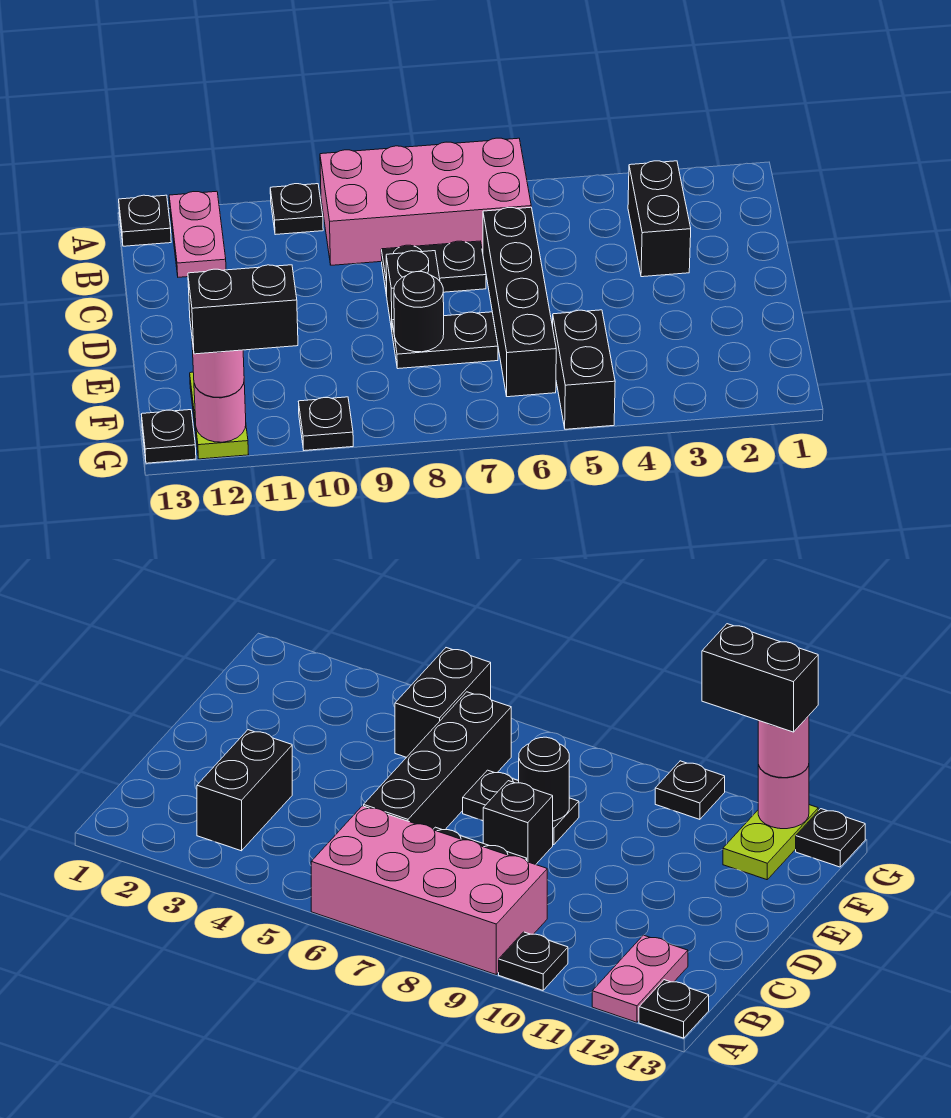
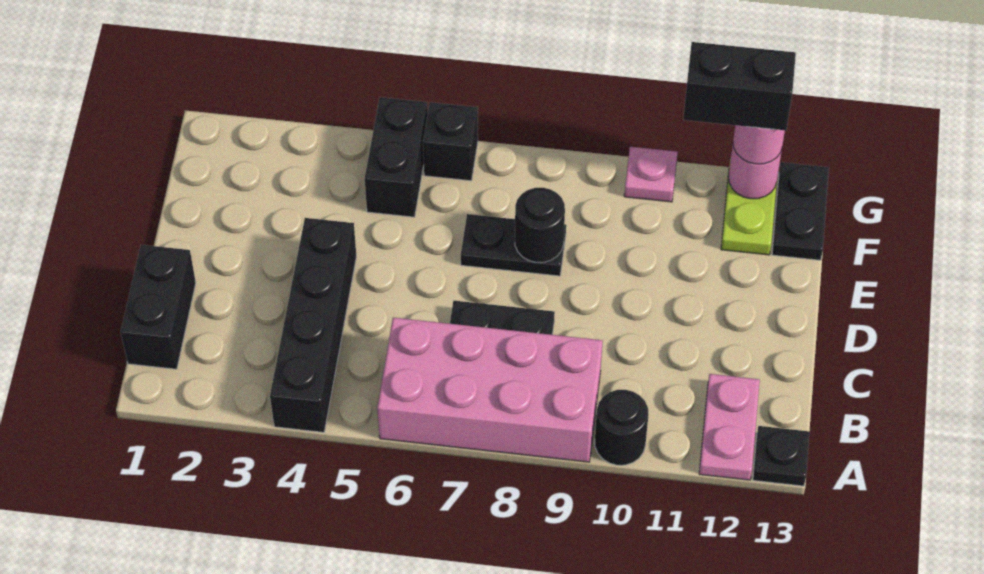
black plate A10 level 1 -> black round brick A10 level 1
black brick B3:C3 level 1 -> black brick B1:C1 level 1
black brick C6:F6 level 1 -> black brick A4:D4 level 1
black brick D8 level 1 -> black brick G6 level 1
black plate G10 level 1 -> pink plate G10 level 1
black plate G13 level 1 -> black plate F13:G13 level 1

